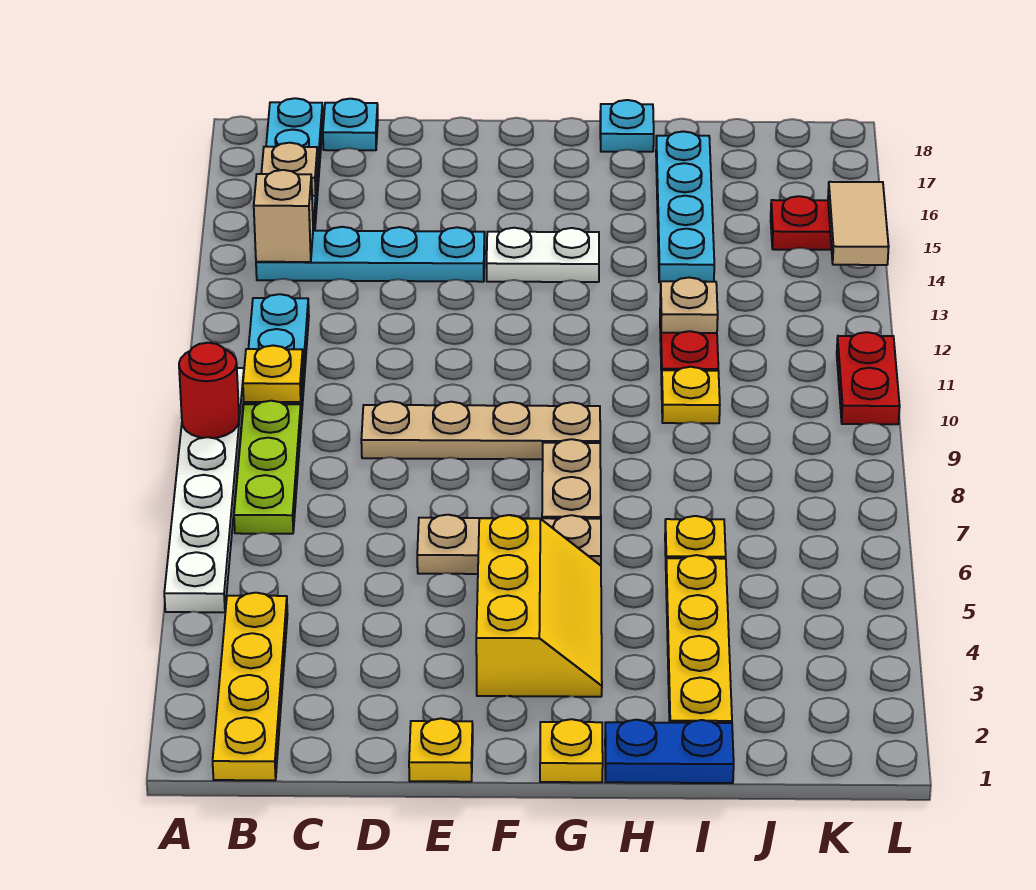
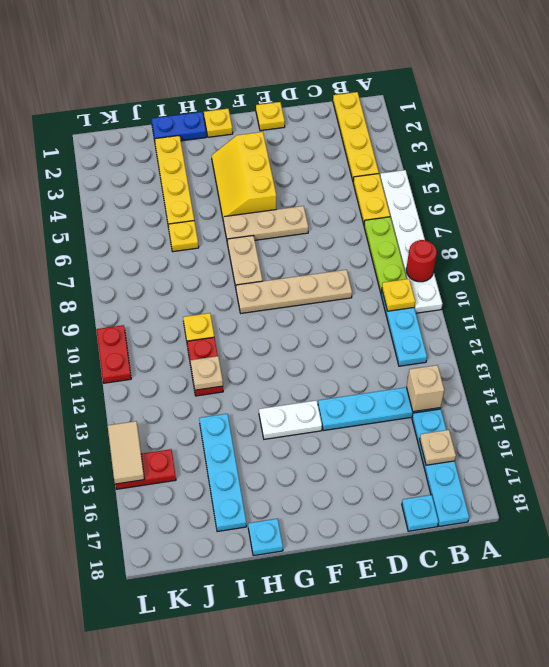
none -> yellow plate B5:B6 level 1

